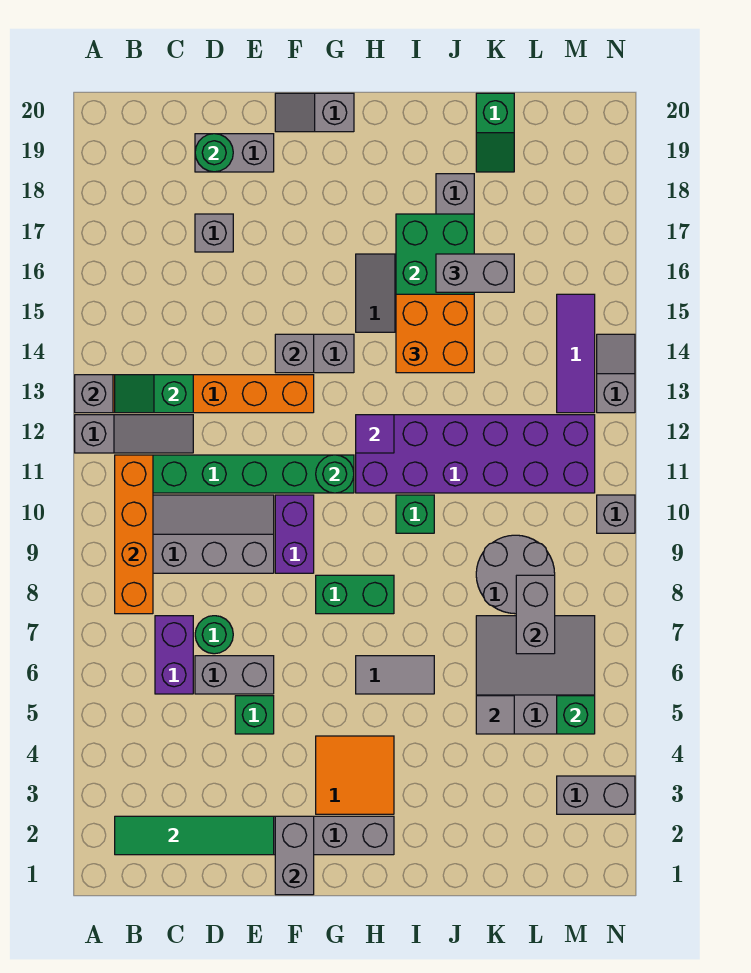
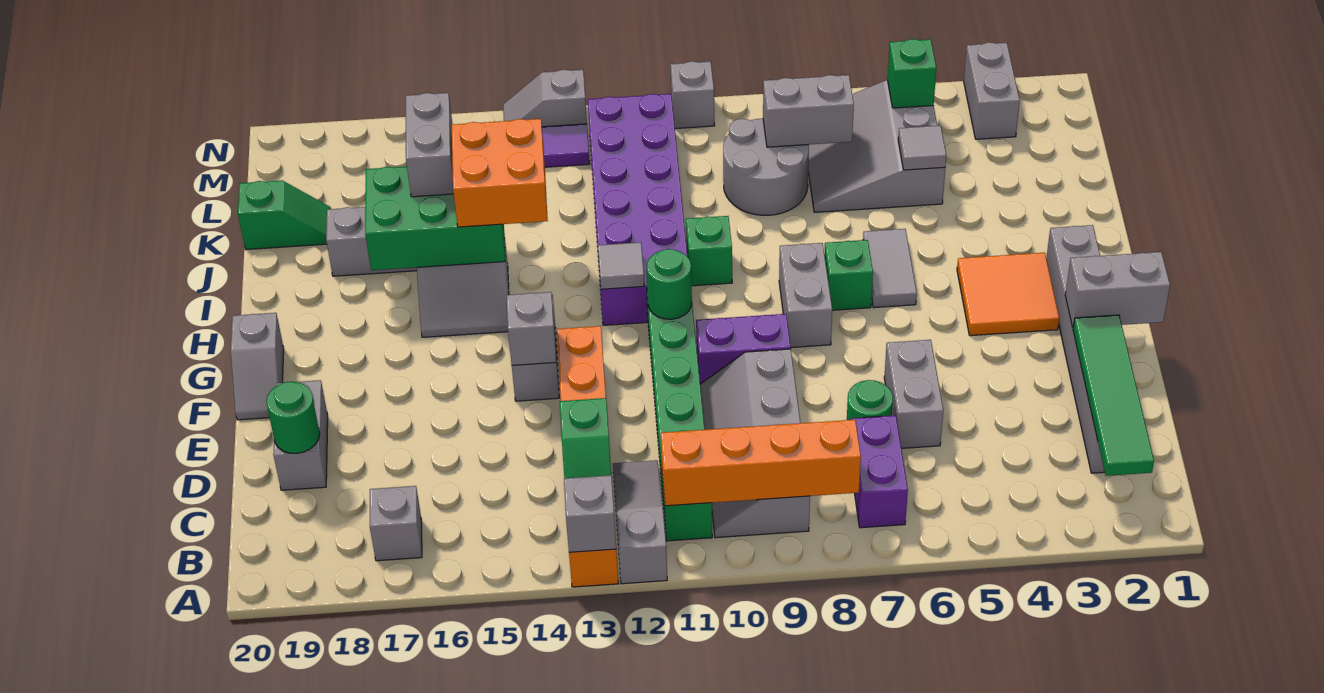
purple brick C6:C7 level 1 -> purple brick B7:C7 level 1
grey brick D17 level 1 -> grey brick B17 level 1
green brick E5 level 1 -> green brick H7 level 1
green brick G8:H8 level 1 -> grey brick G8:H8 level 1
purple tile H12 level 2 -> grey tile H12 level 2

